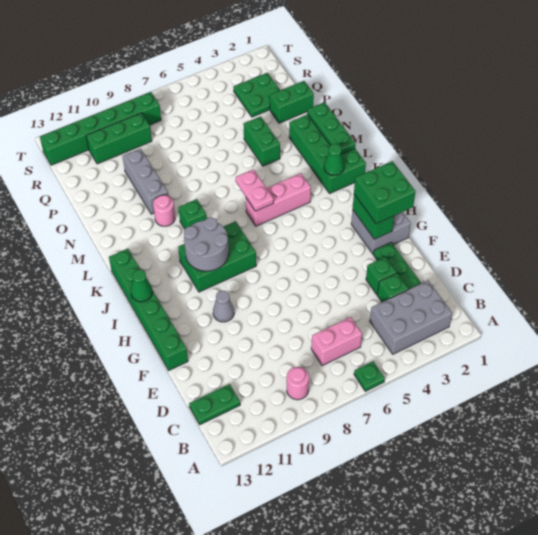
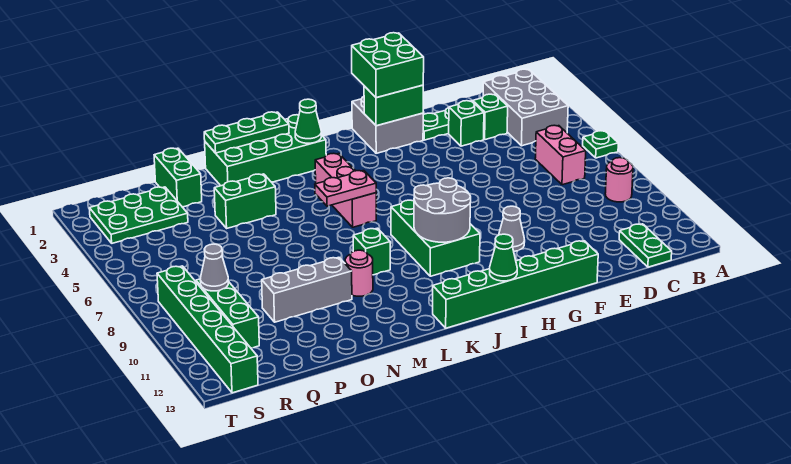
green plate Q2:R3 level 1 -> green plate Q2:S3 level 1
none -> grey cone R9 level 2

